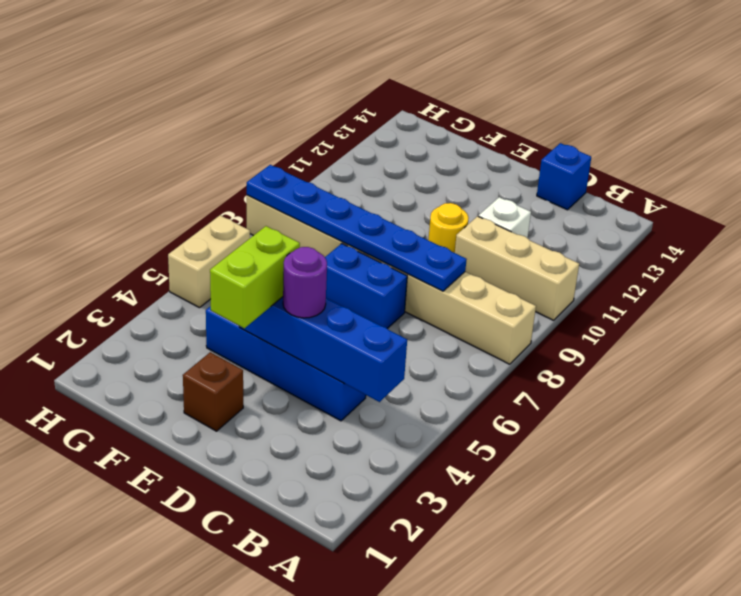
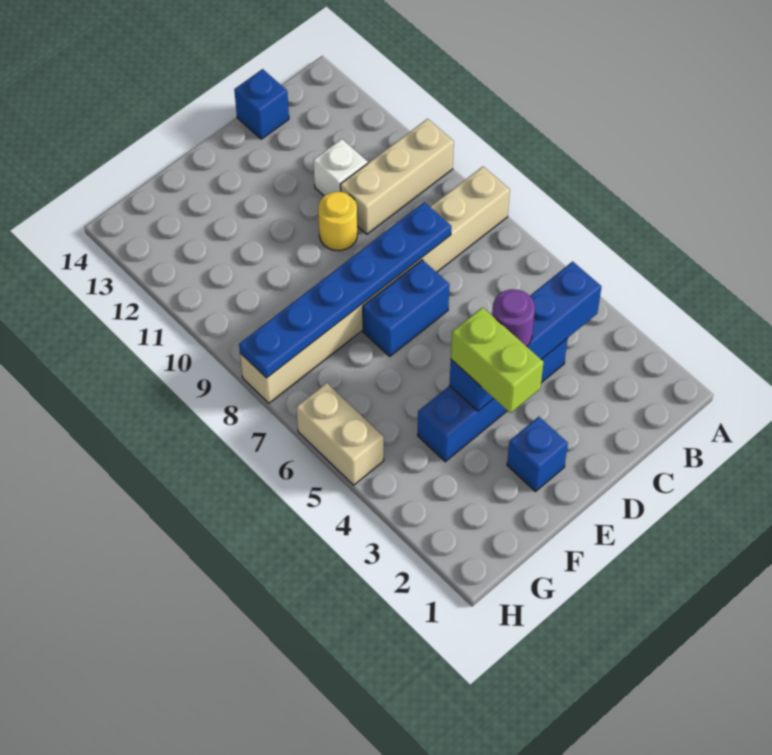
brown brick E2 level 1 -> blue brick E2 level 1

